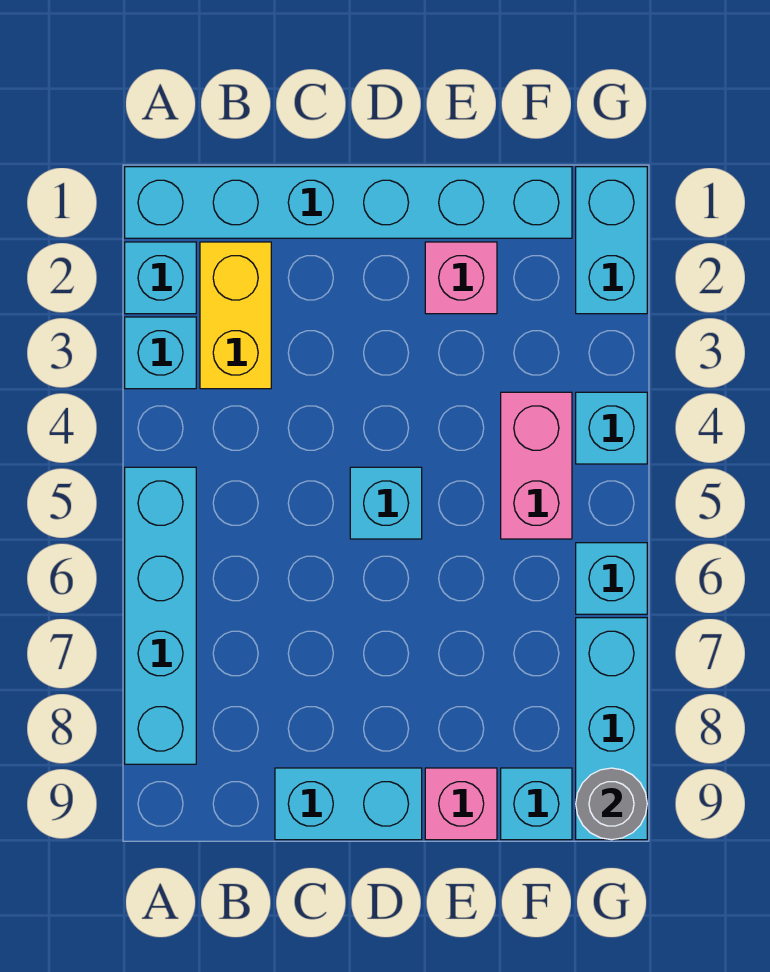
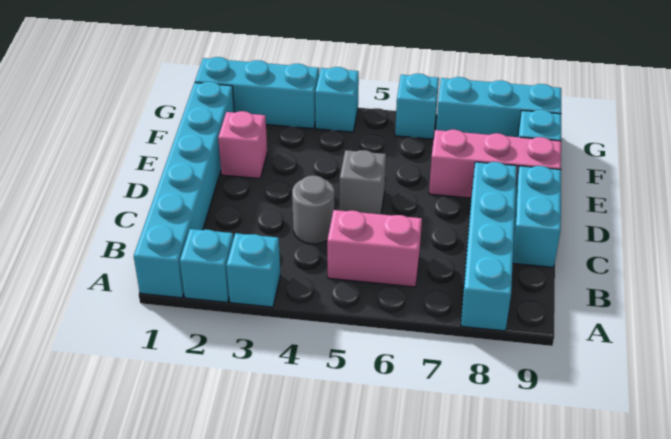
cyan brick A5:A8 level 1 -> cyan brick A8:D8 level 1
yellow brick B2:B3 level 1 -> none
cyan brick D5 level 1 -> grey brick D5 level 1
pink brick E9 level 1 -> pink brick E7:E9 level 1
pink brick F4:F5 level 1 -> pink brick B5:B6 level 1
cyan brick G1:G2 level 1 -> cyan brick G1:G3 level 1
grey round brick G9 level 2 -> grey round brick C4 level 1

